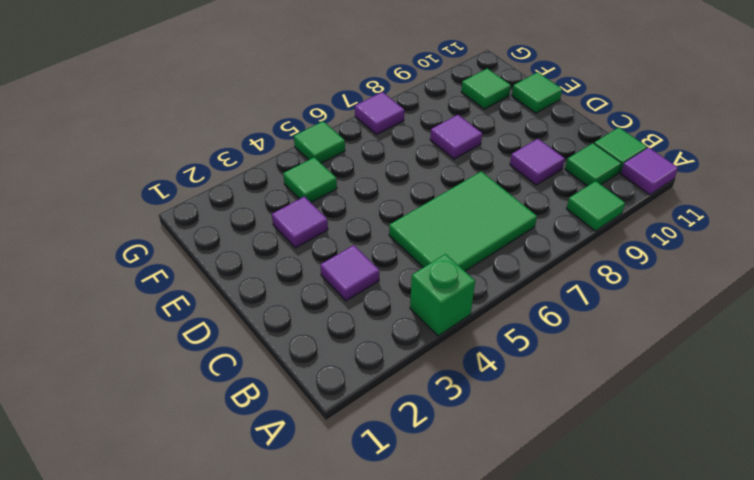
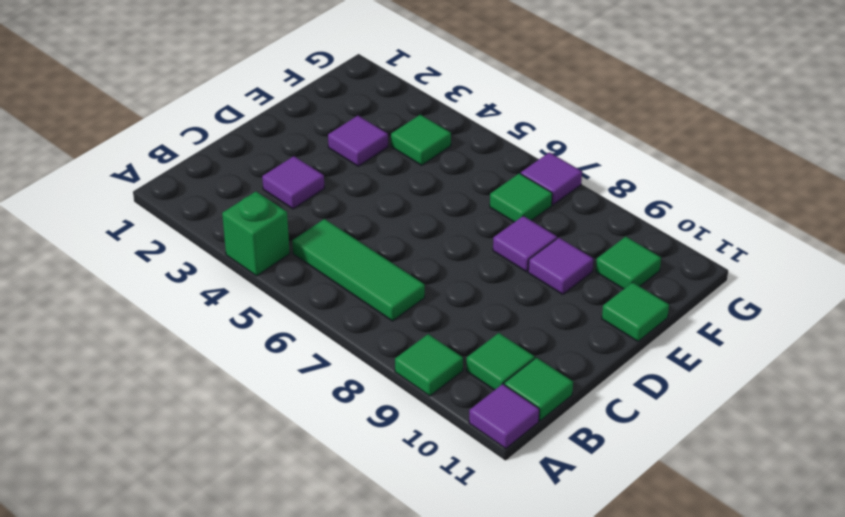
green tile B5:C7 level 1 -> green tile B5:B7 level 1
purple tile C9 level 1 -> purple tile E9 level 1
green tile G5 level 1 -> green tile F7 level 1

